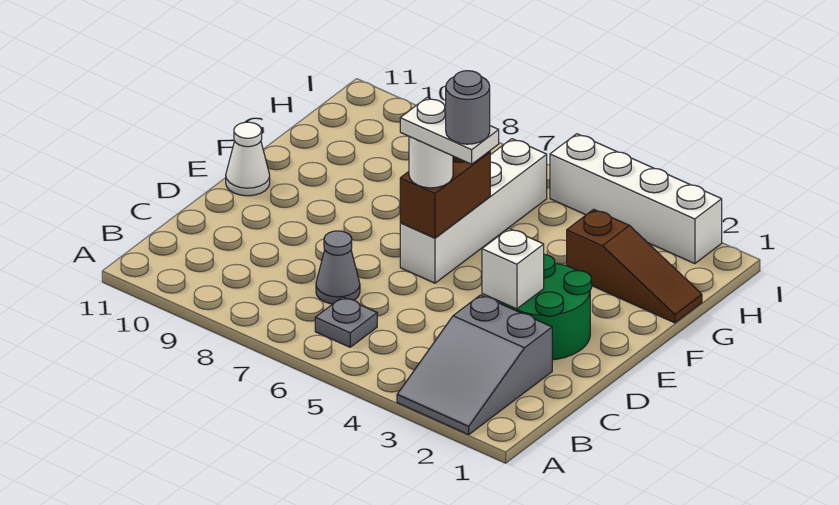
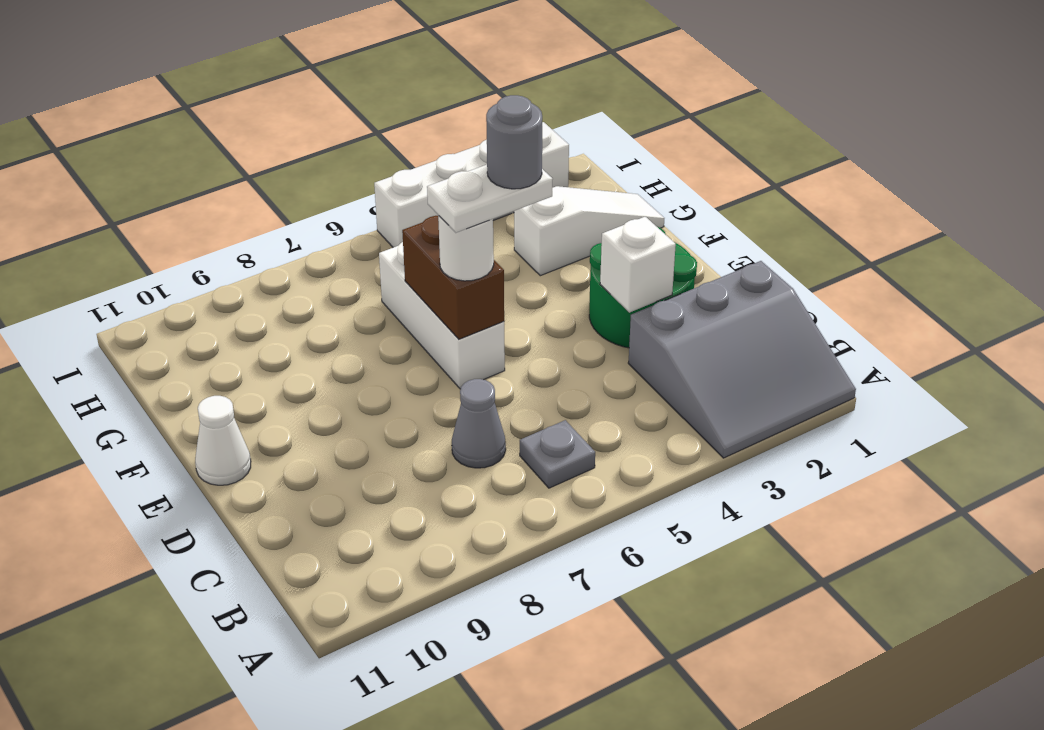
grey slope A2:C3 level 1 top C -> grey slope A1:C3 level 1 top C
white brick E6:H6 level 1 -> white brick E6:G6 level 1
brown slope G1:G3 level 1 top 3 -> white slope G1:G3 level 1 top 3

